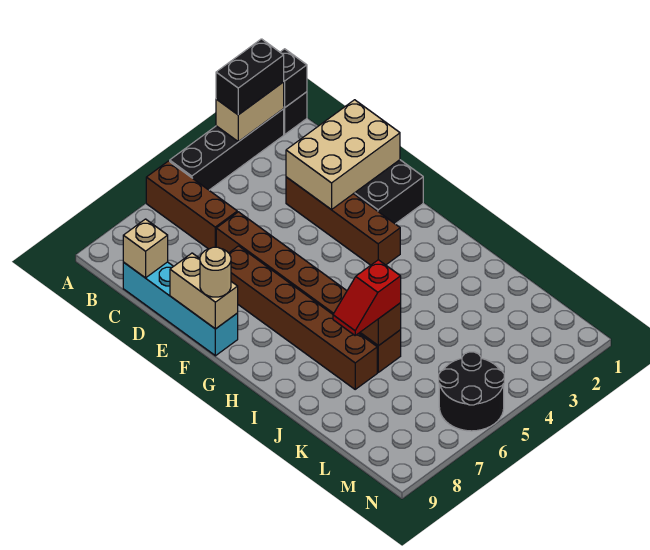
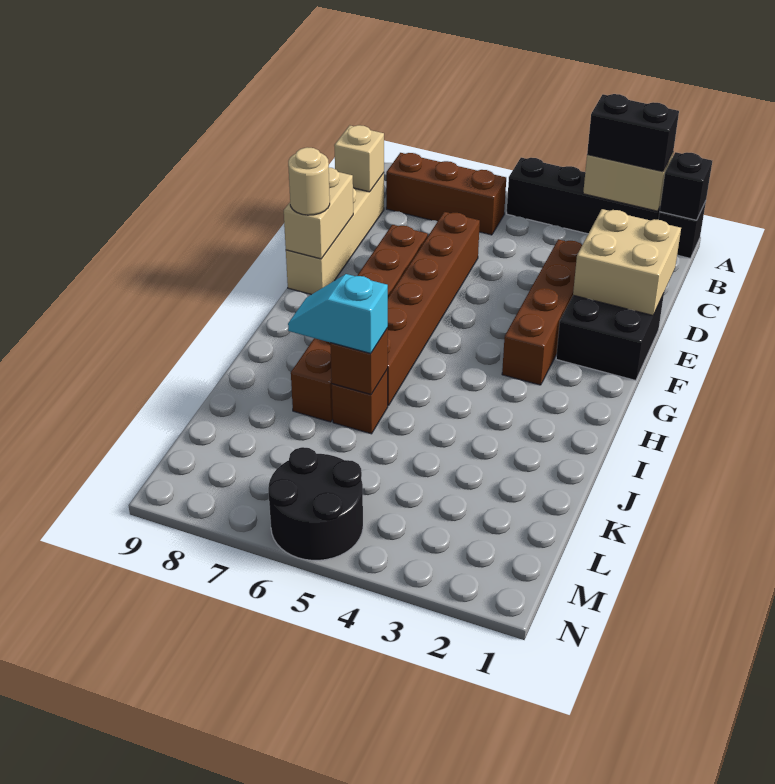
brown brick A6:C6 level 1 -> brown brick B6:B8 level 1
cyan brick C9:F9 level 1 -> tan brick C9:F9 level 1
tan brick D1:E3 level 2 -> tan brick D1:E2 level 2
red slope J6:J7 level 3 top 6 -> cyan slope J6:J7 level 3 top 6

